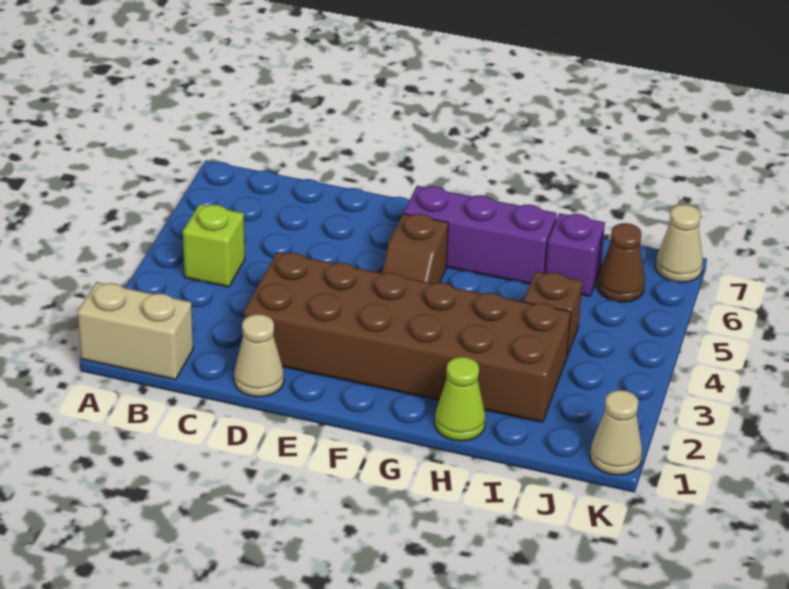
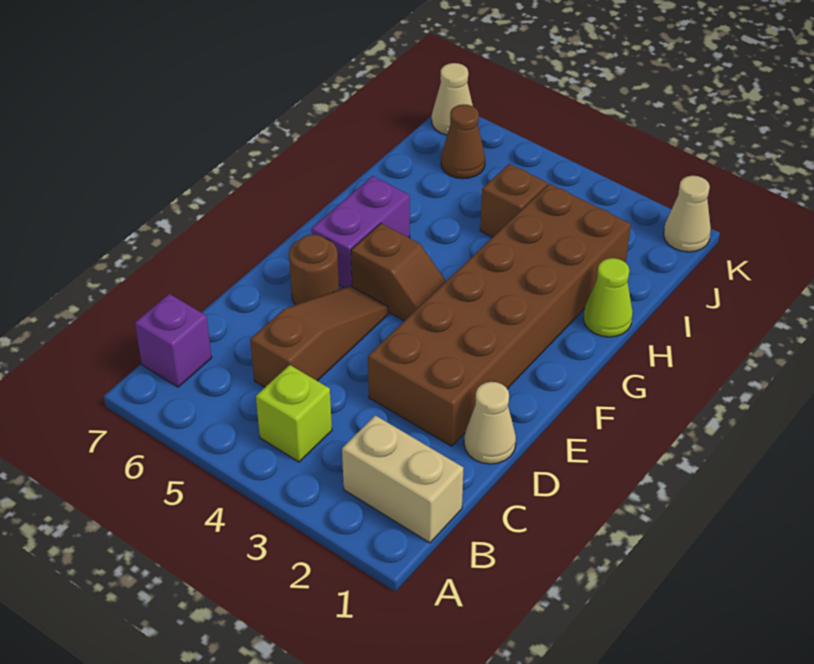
tan brick A1:B1 level 1 -> tan brick B1:B2 level 1
none -> brown slope C5:E5 level 1 top C
none -> brown round brick E6 level 1
purple brick F6:H6 level 1 -> purple brick F6:G6 level 1
purple brick I6 level 1 -> purple brick B7 level 1

